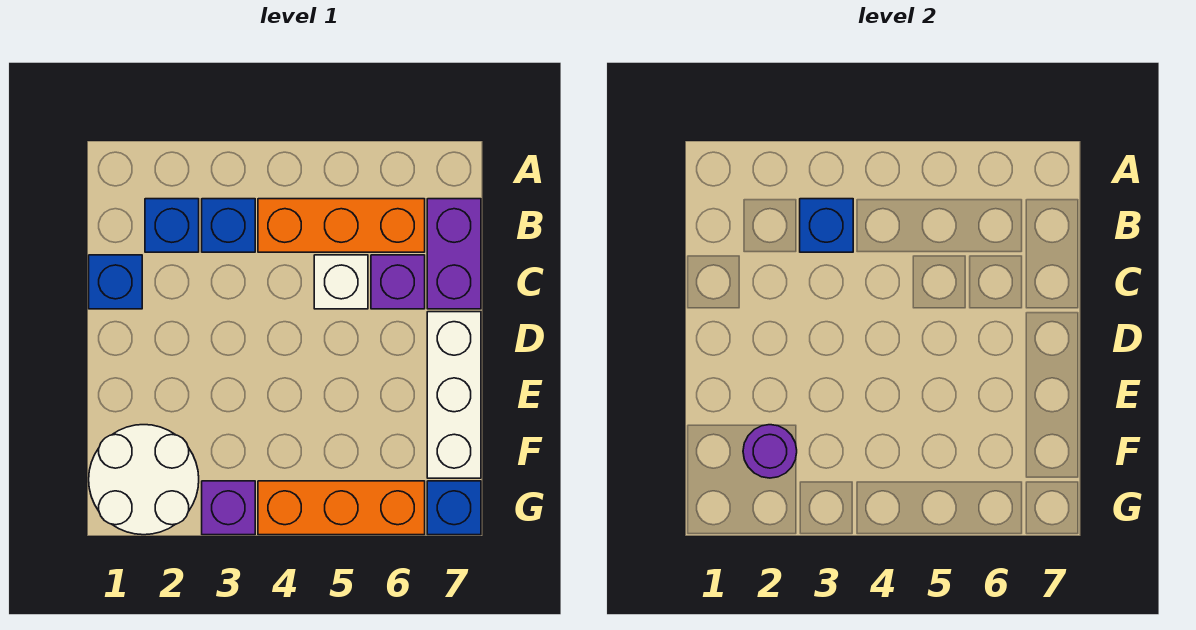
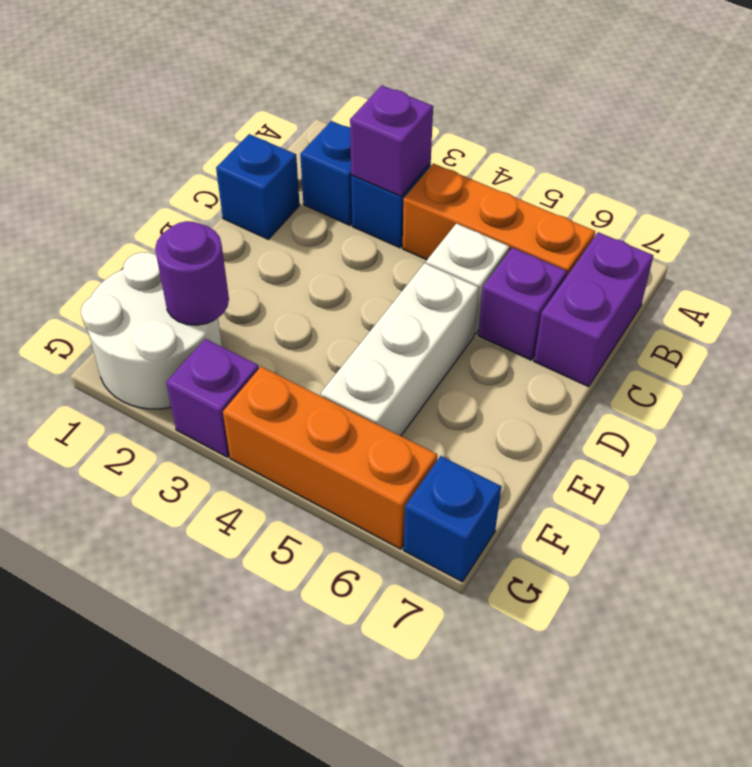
blue brick B3 level 2 -> purple brick B3 level 2
white brick D7:F7 level 1 -> white brick D5:F5 level 1

